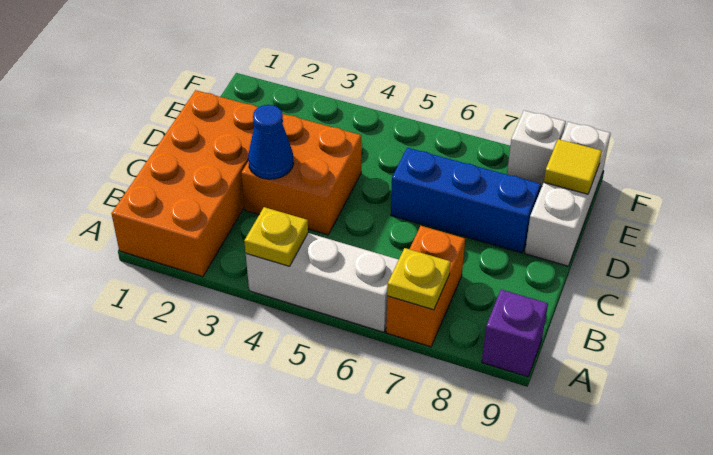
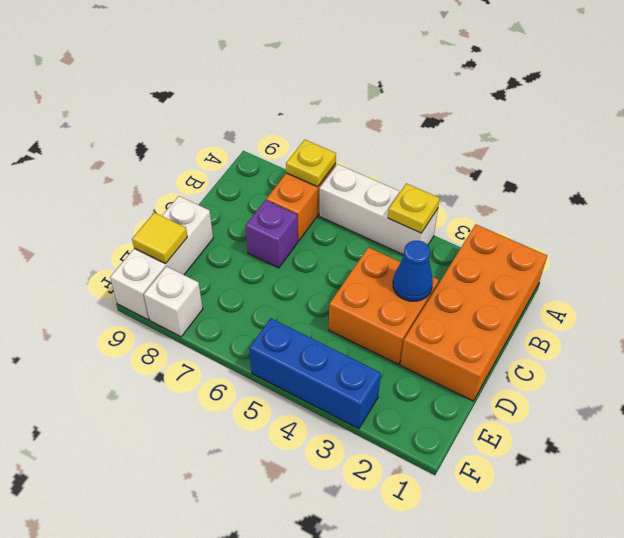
purple brick A9 level 1 -> purple brick C7 level 1
blue brick D6:D8 level 1 -> blue brick F3:F5 level 1

